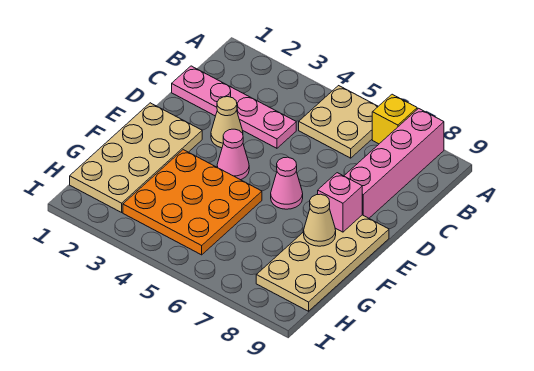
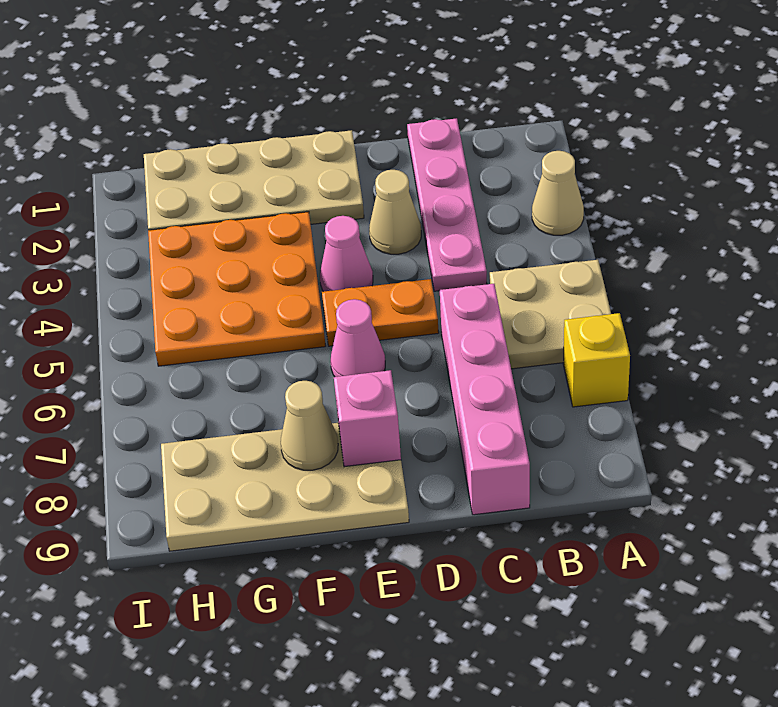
none -> tan cone A3 level 1
pink brick A8:D8 level 1 -> pink brick C6:C9 level 1
none -> orange plate D5:E5 level 1

